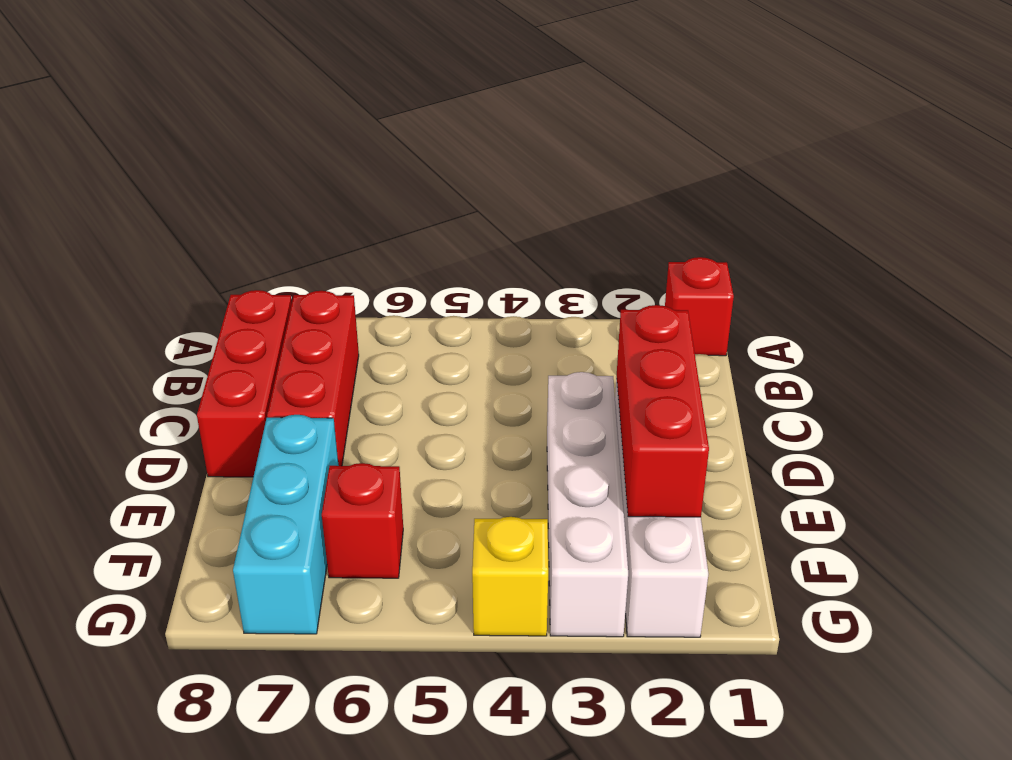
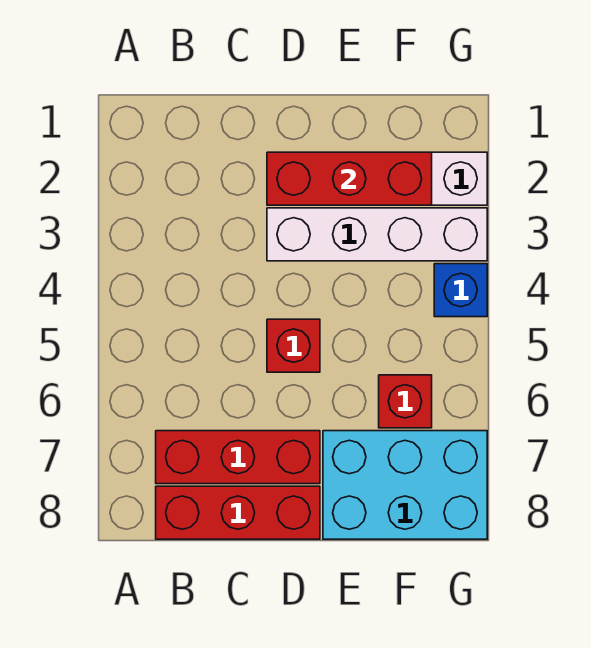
red brick A1 level 1 -> red brick D5 level 1
cyan brick E7:G7 level 1 -> cyan brick E7:G8 level 1
yellow brick G4 level 1 -> blue brick G4 level 1

